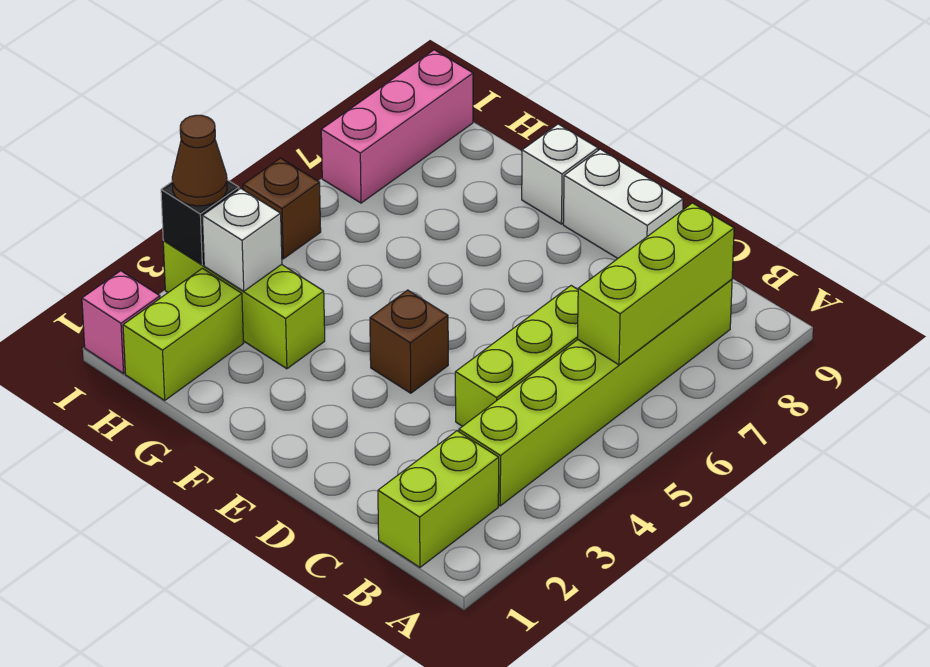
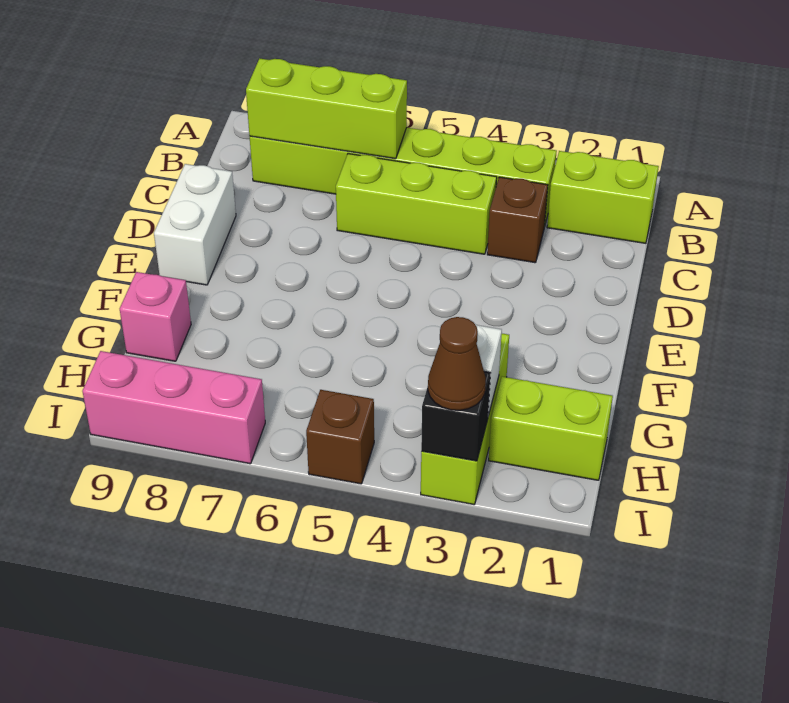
brown brick E4 level 1 -> brown brick C3 level 1
white brick F9 level 1 -> none
pink brick I1 level 1 -> pink brick G9 level 1

